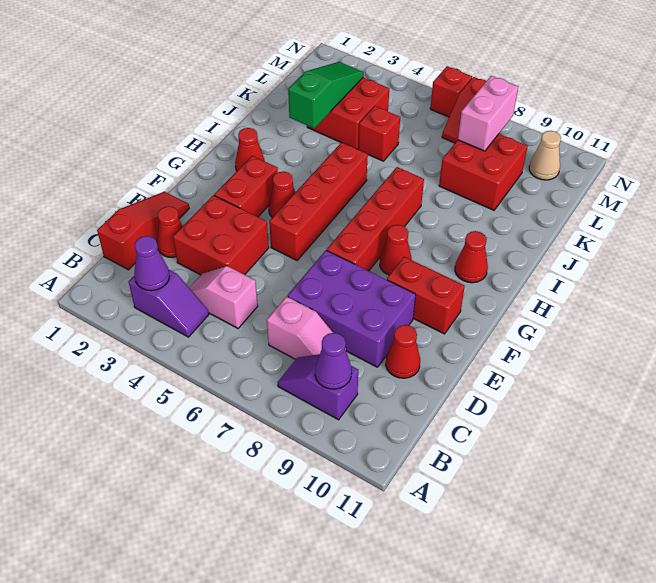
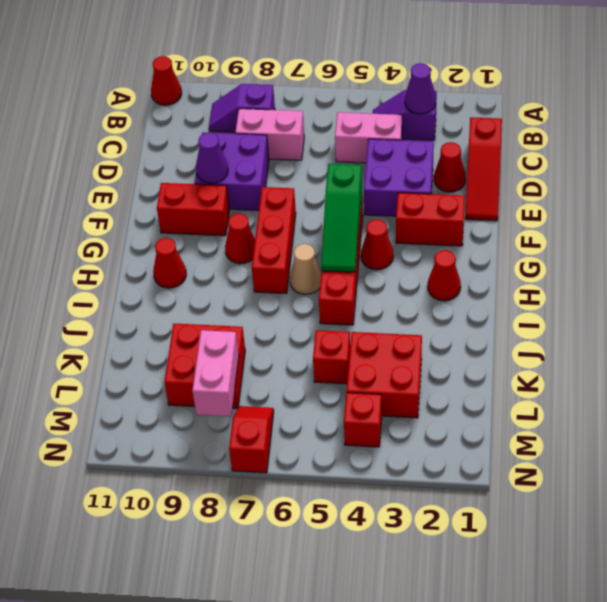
purple slope B8:B9 level 1 top 9 -> purple slope B8:B9 level 1 top 8
purple cone B9 level 2 -> purple cone E9 level 2
pink slope C4:C5 level 1 top 5 -> pink brick C4:C5 level 1
pink slope C7:C8 level 1 top 7 -> pink brick C7:C8 level 1
red brick D3:E4 level 1 -> purple brick D3:E4 level 1
purple brick D7:E9 level 1 -> purple brick D8:E9 level 1
red cone D10 level 1 -> red cone A11 level 1
red brick F3:G3 level 1 -> red brick F2:F3 level 1
red brick F7:I7 level 1 -> red brick F7:H7 level 1
green slope J3:L3 level 2 top J -> green slope F5:H5 level 2 top F
tan cone M10 level 1 -> tan cone H6 level 1
red brick N6 level 1 -> red brick M4 level 1

